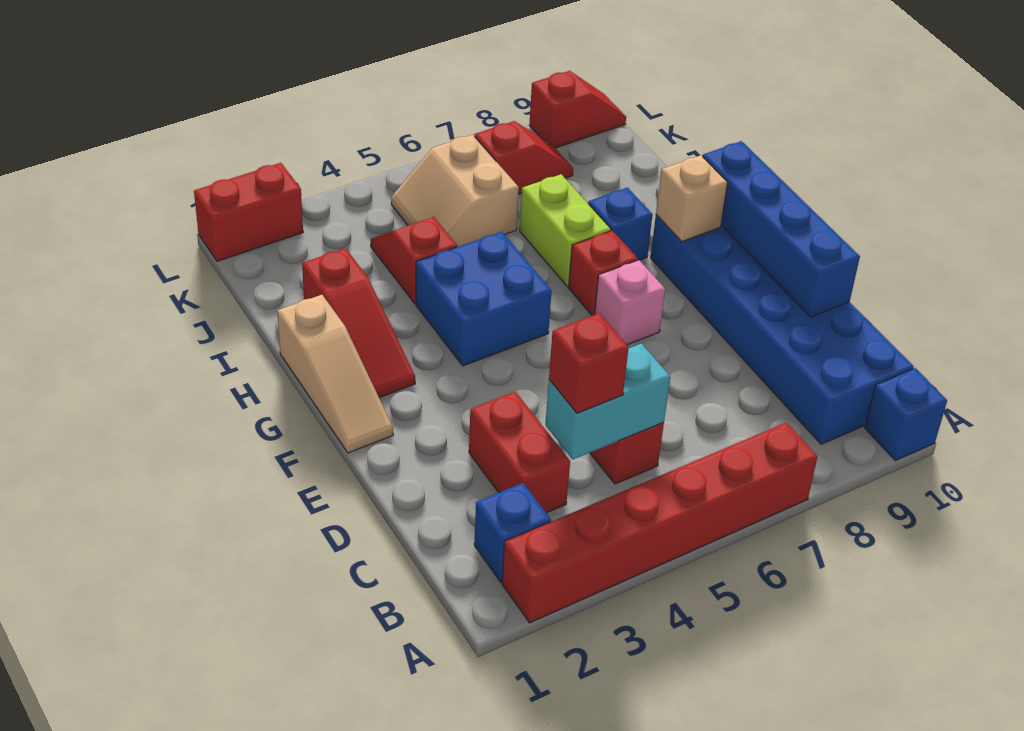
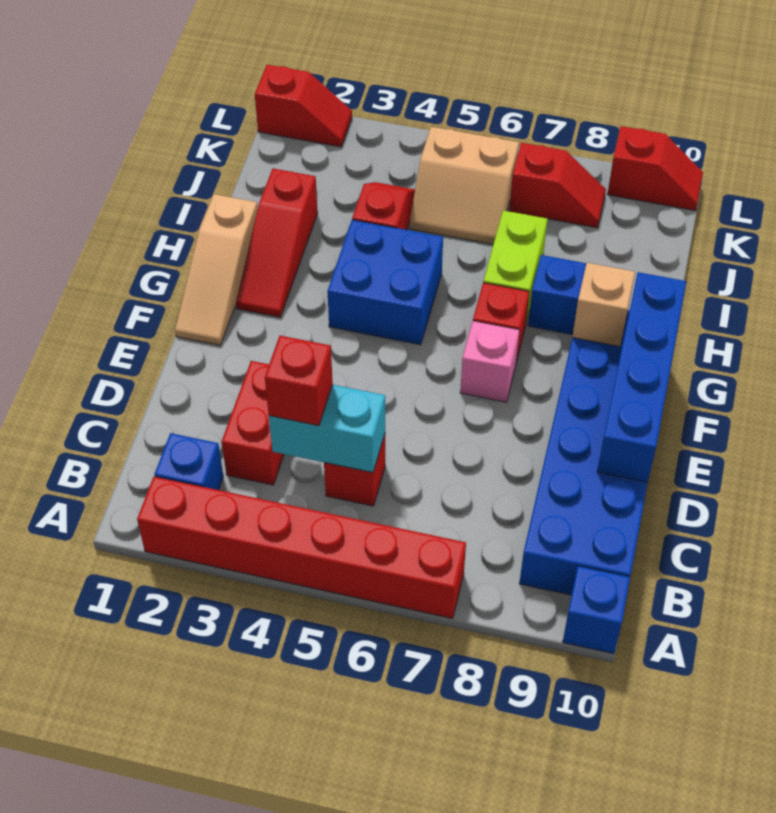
tan slope J5:K6 level 1 top 6 -> tan slope J5:K6 level 1 top K
red brick L1:L2 level 1 -> red slope L1:L2 level 1 top 1

